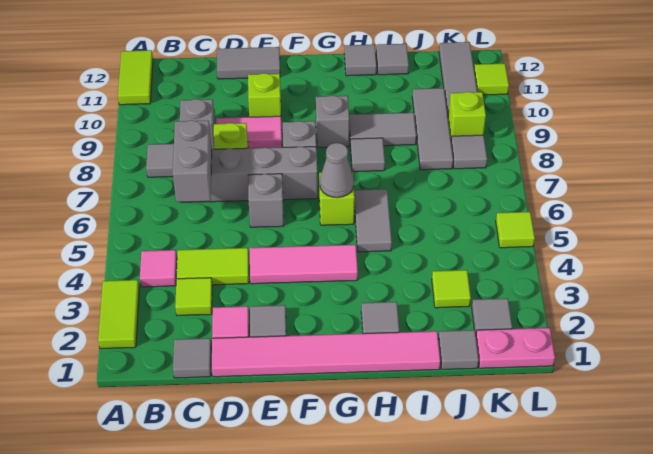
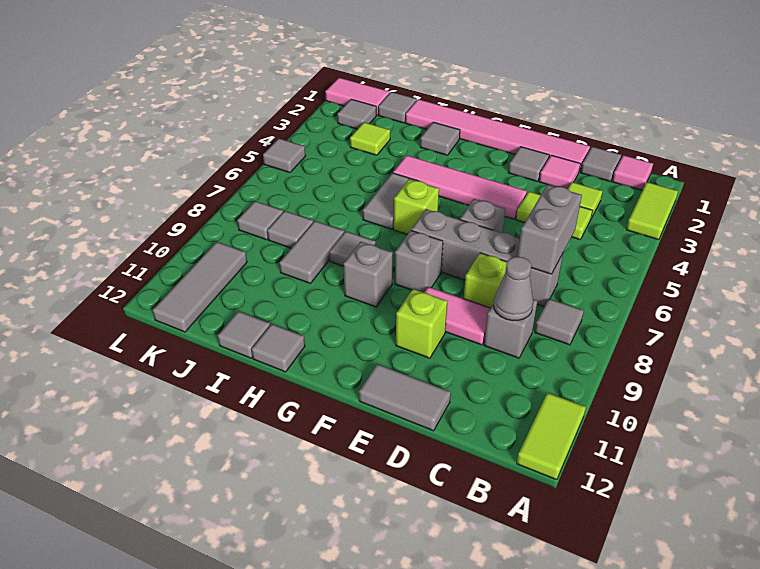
pink tile B4 level 1 -> pink tile B1 level 1
pink tile E4:G4 level 1 -> pink tile E4:H4 level 1
grey cone G6 level 2 -> grey cone C9 level 2
grey tile H9:I9 level 1 -> grey tile I8:I9 level 1
grey tile J8:J10 level 1 -> grey tile J8 level 1
pink plate K1:L1 level 1 -> pink tile K1:L1 level 1
lime brick K9 level 1 -> none
lime tile L5 level 1 -> grey tile L5 level 1
lime tile L11 level 1 -> none

